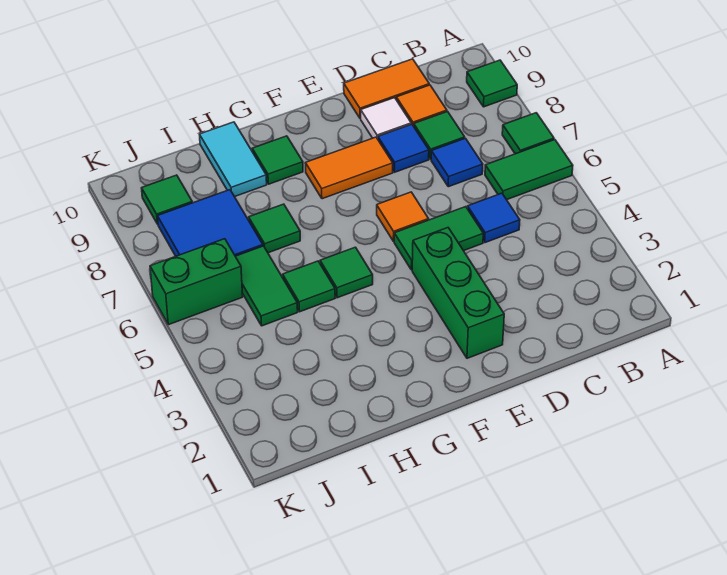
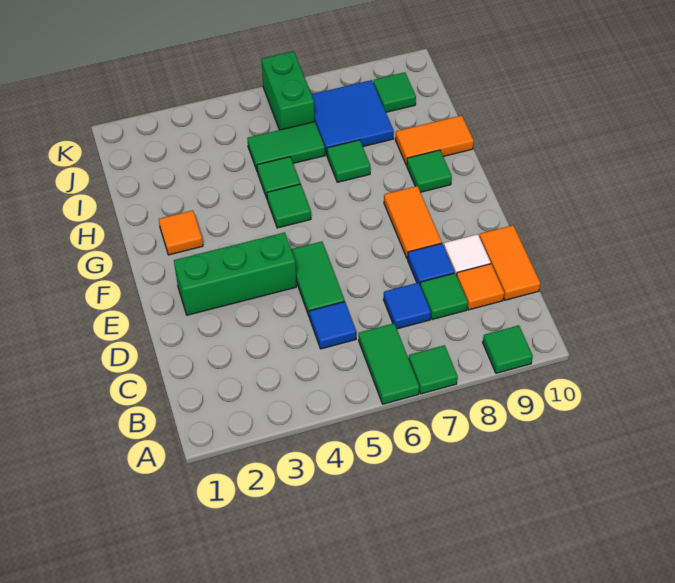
orange tile E6 level 1 -> orange tile G2 level 1
cyan tile H9:H10 level 1 -> orange tile H9:H10 level 1

